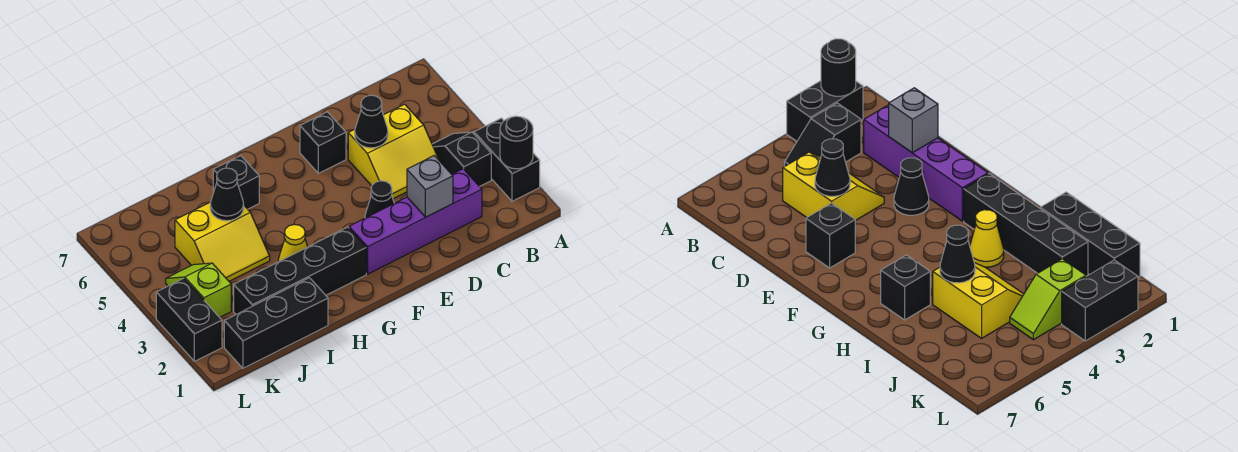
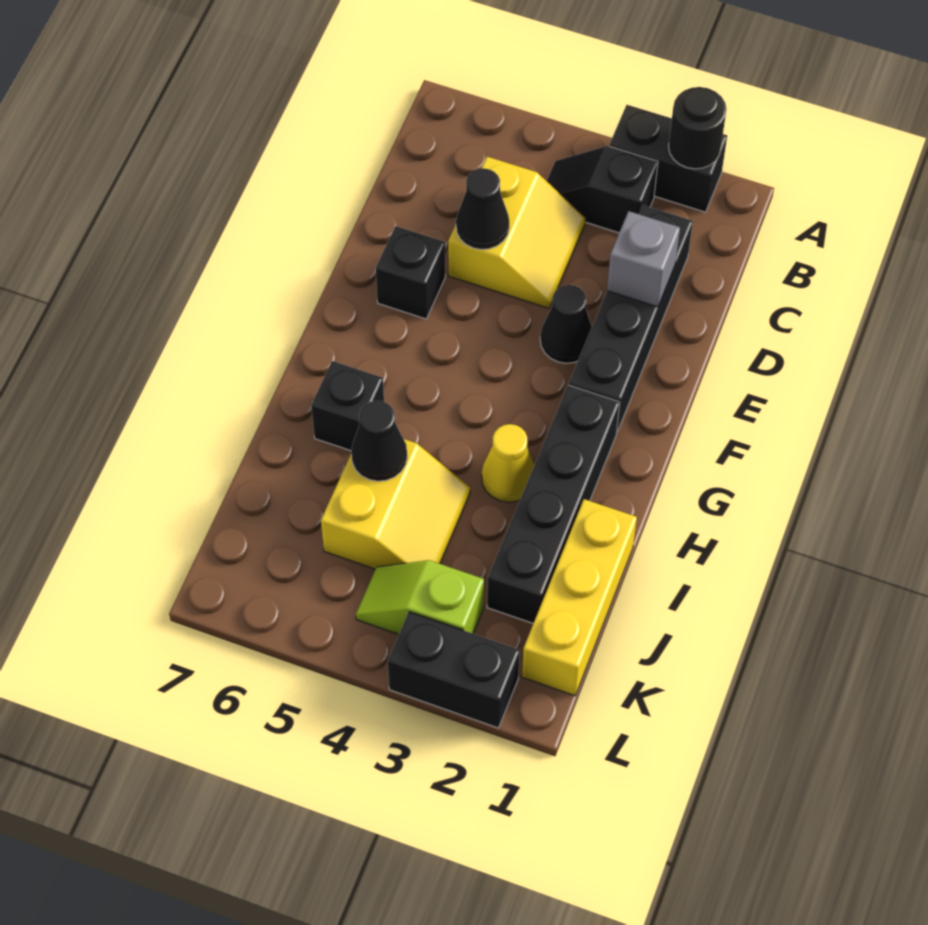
purple brick C2:F2 level 1 -> black brick C2:F2 level 1
black brick I1:K1 level 1 -> yellow brick I1:K1 level 1

